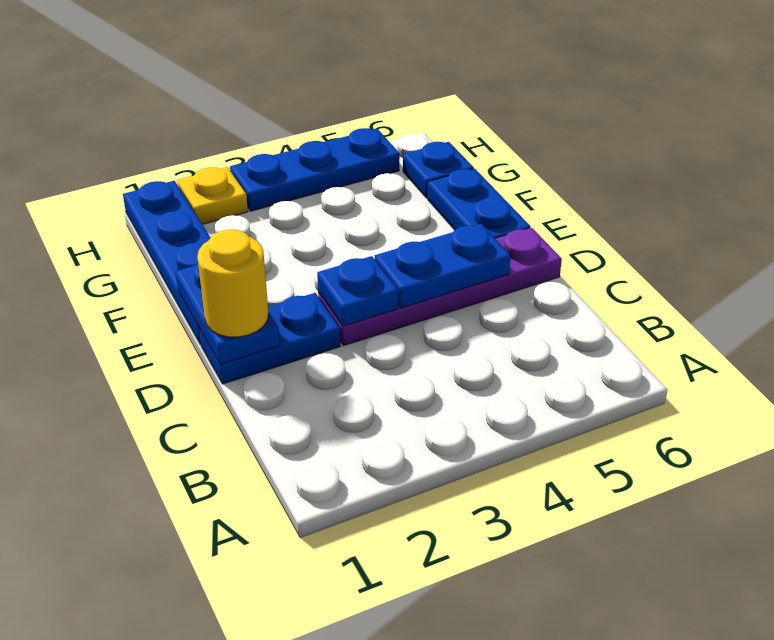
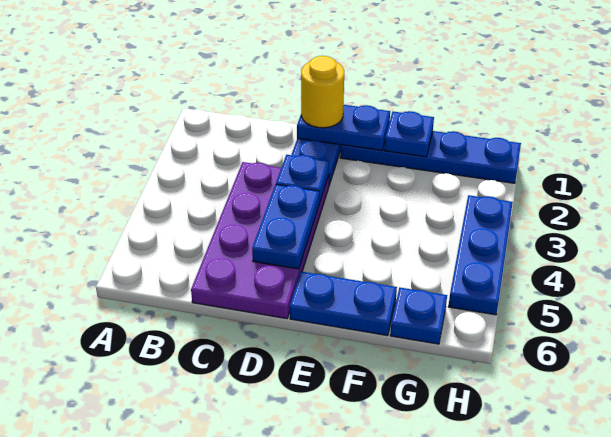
purple plate D3:D6 level 1 -> purple plate C3:D6 level 1
none -> blue plate F1 level 2
yellow plate H2 level 1 -> none

